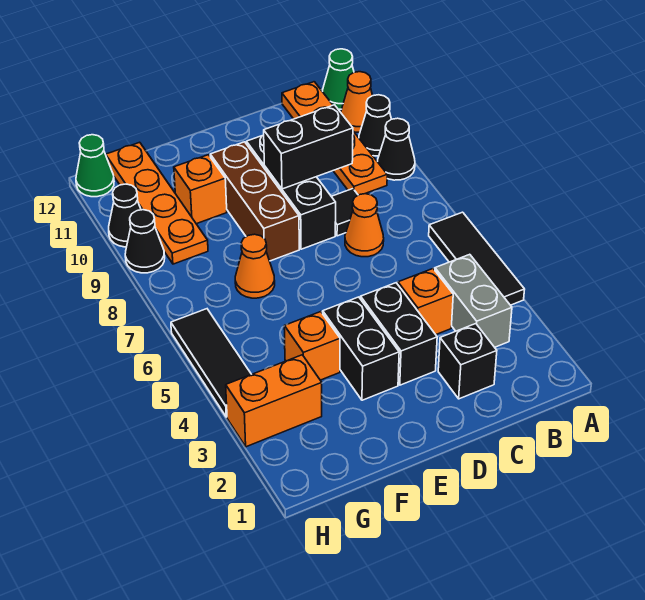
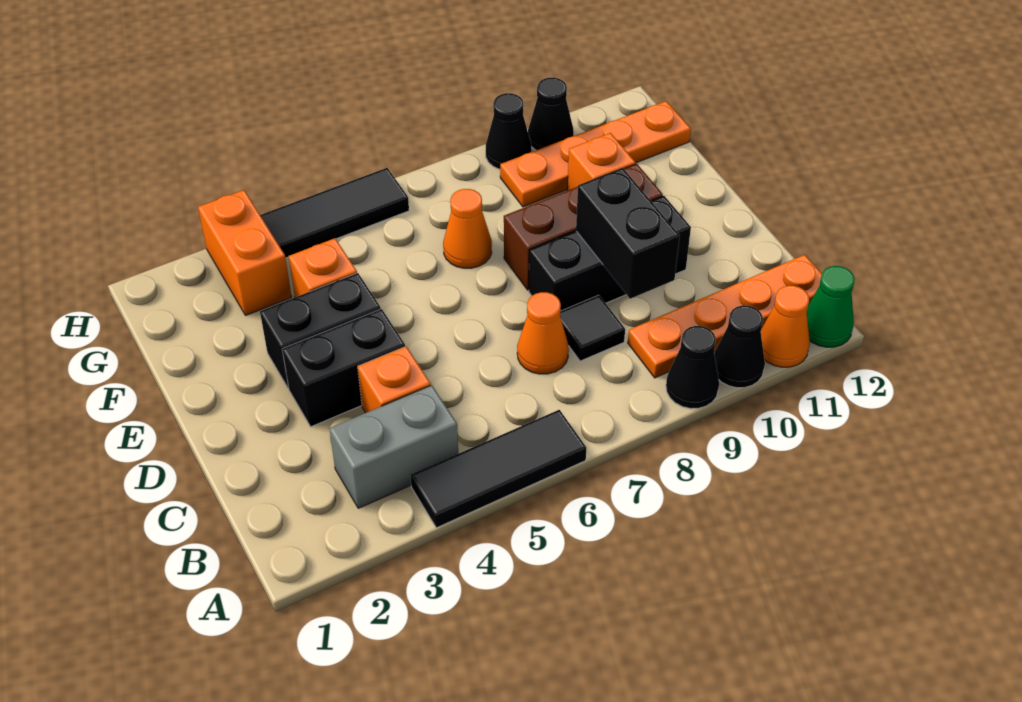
black brick C2 level 1 -> none
green cone H12 level 1 -> none

